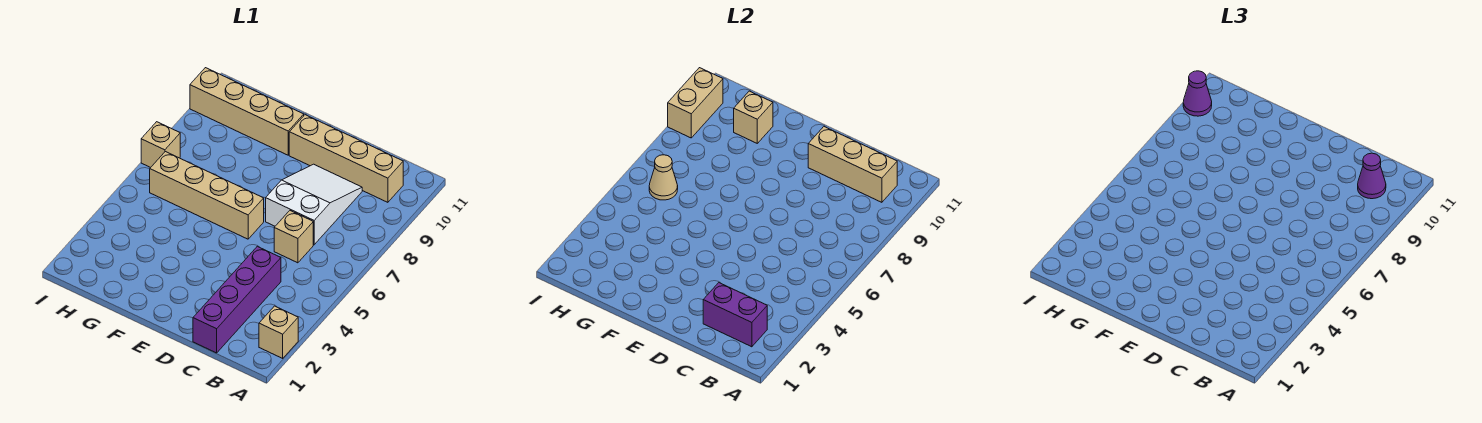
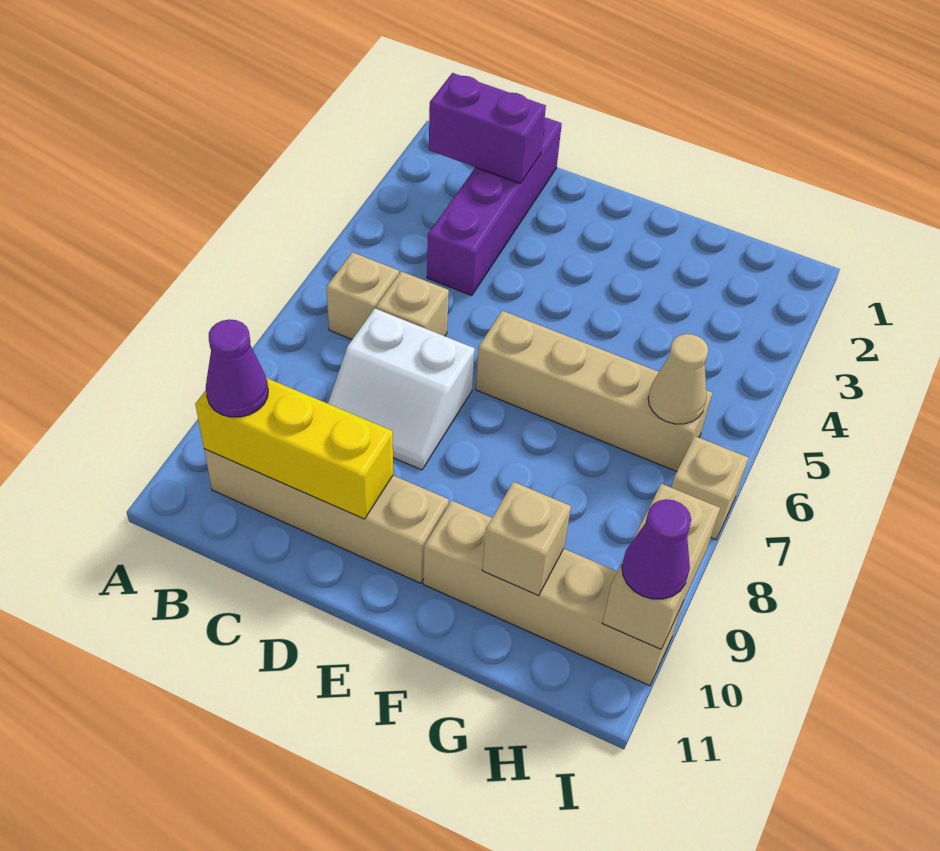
tan brick A2 level 1 -> tan brick B6 level 1
tan brick B10:D10 level 2 -> yellow brick B10:D10 level 2
white slope C7:D9 level 1 top 7 -> white slope C7:D8 level 1 top 7

